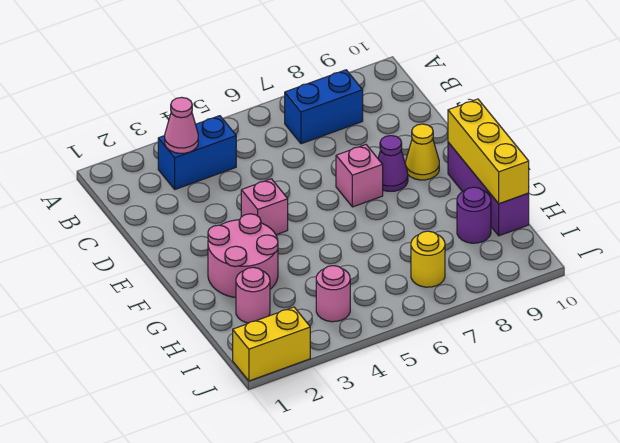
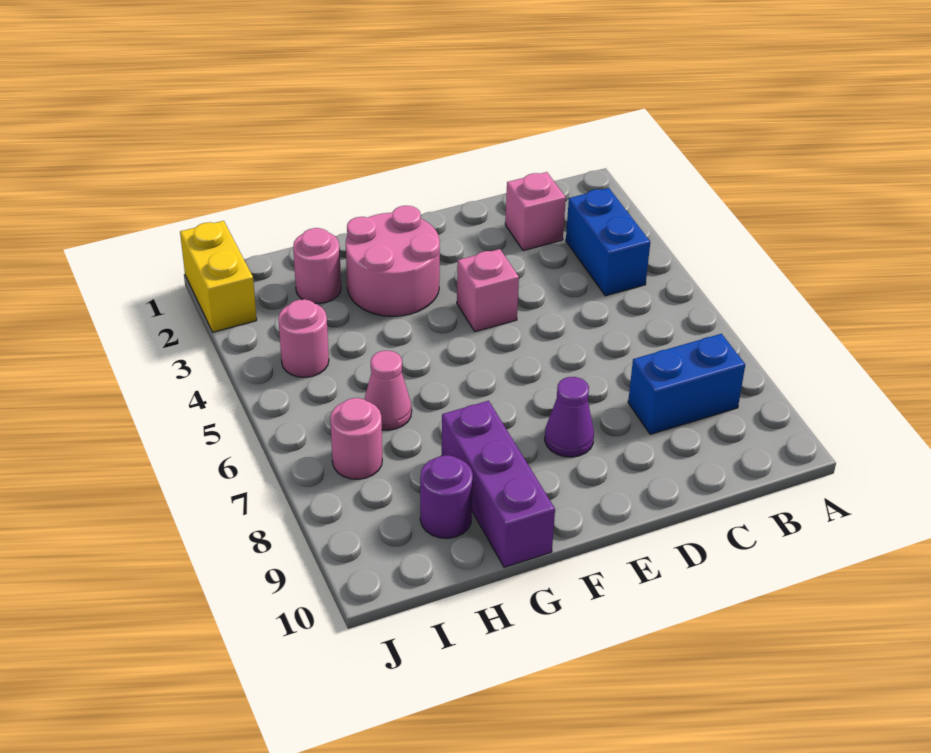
pink cone B3 level 2 -> pink cone H6 level 1
blue brick B7:B8 level 1 -> blue brick B8:C8 level 1
pink brick E7 level 1 -> pink brick C2 level 1
yellow cone E9 level 1 -> none
purple brick F10:H10 level 1 -> purple brick G8:G10 level 1
yellow brick F10:H10 level 2 -> none
yellow round brick I7 level 1 -> pink round brick I7 level 1

